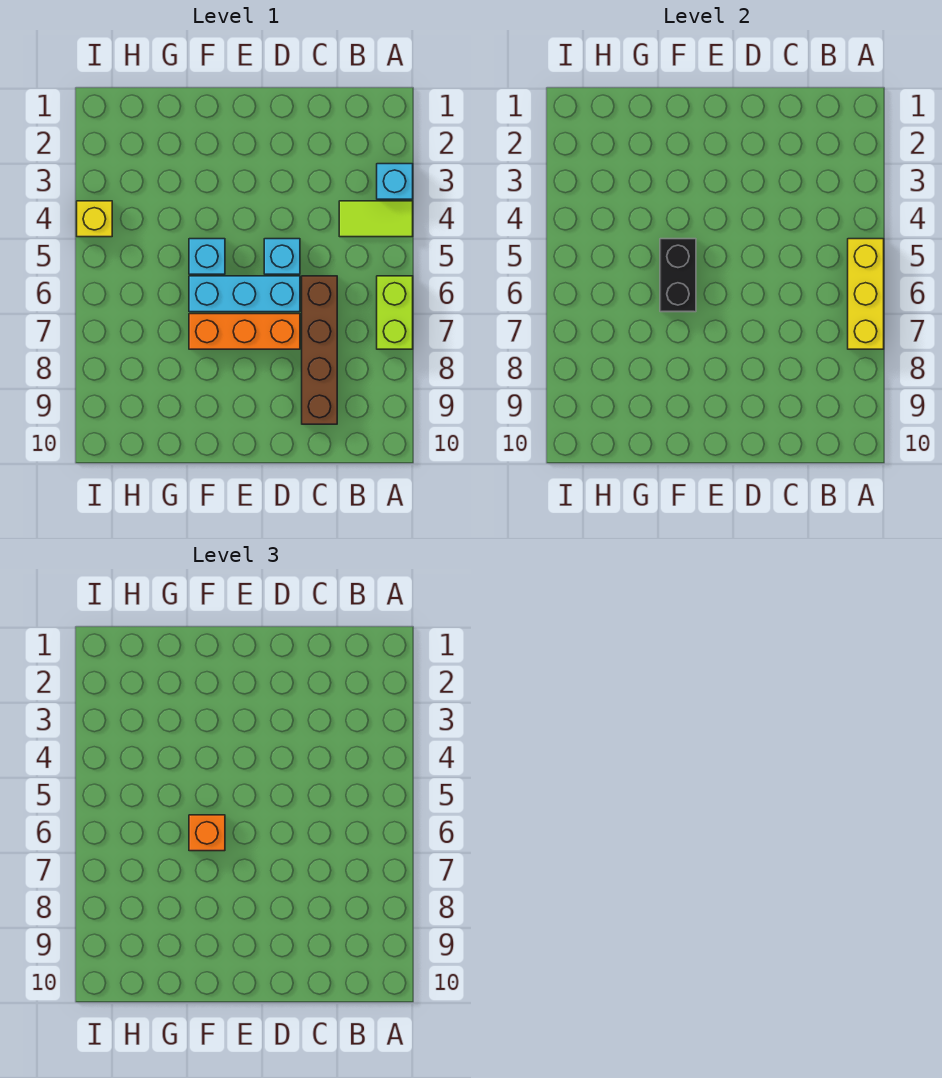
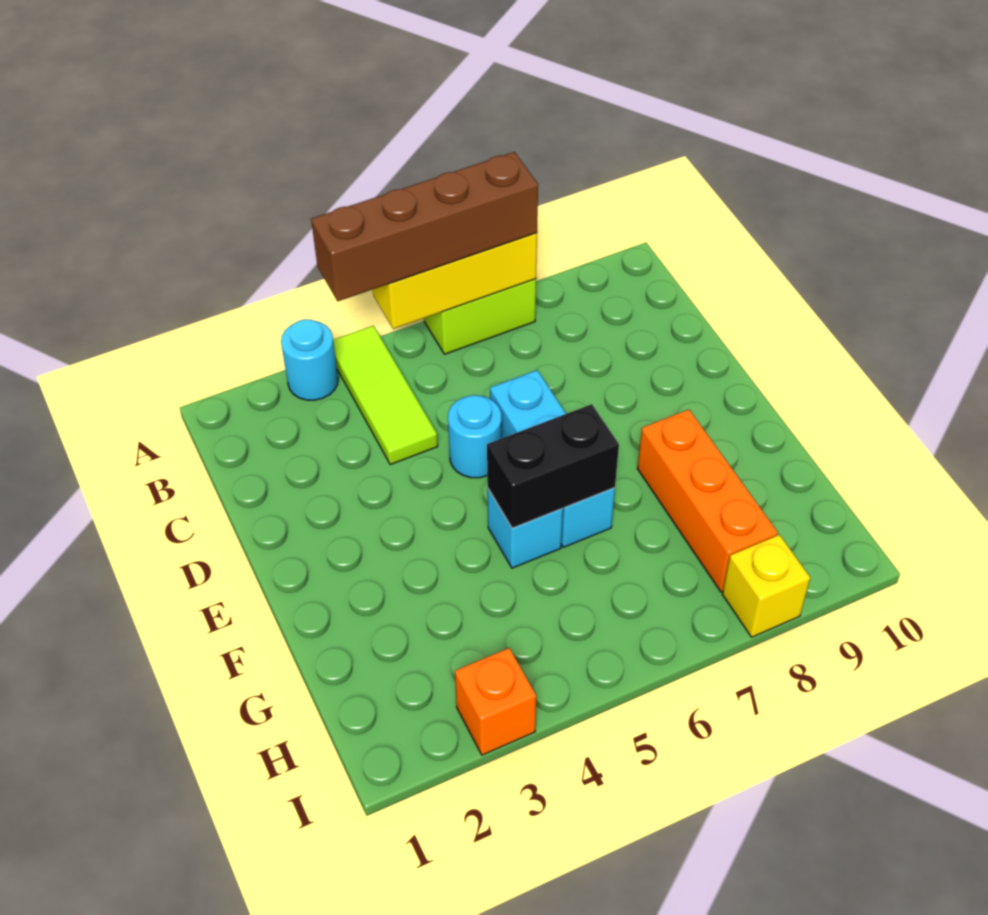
cyan brick A3 level 1 -> cyan round brick A3 level 1
lime tile A4:B4 level 1 -> lime tile A4:C4 level 1
brown brick C6:C9 level 1 -> brown brick A4:A7 level 3
cyan brick D5 level 1 -> cyan round brick D5 level 1
orange brick D7:F7 level 1 -> orange brick F8:H8 level 1
orange brick F6 level 3 -> orange brick I3 level 1
yellow brick I4 level 1 -> yellow brick I8 level 1

